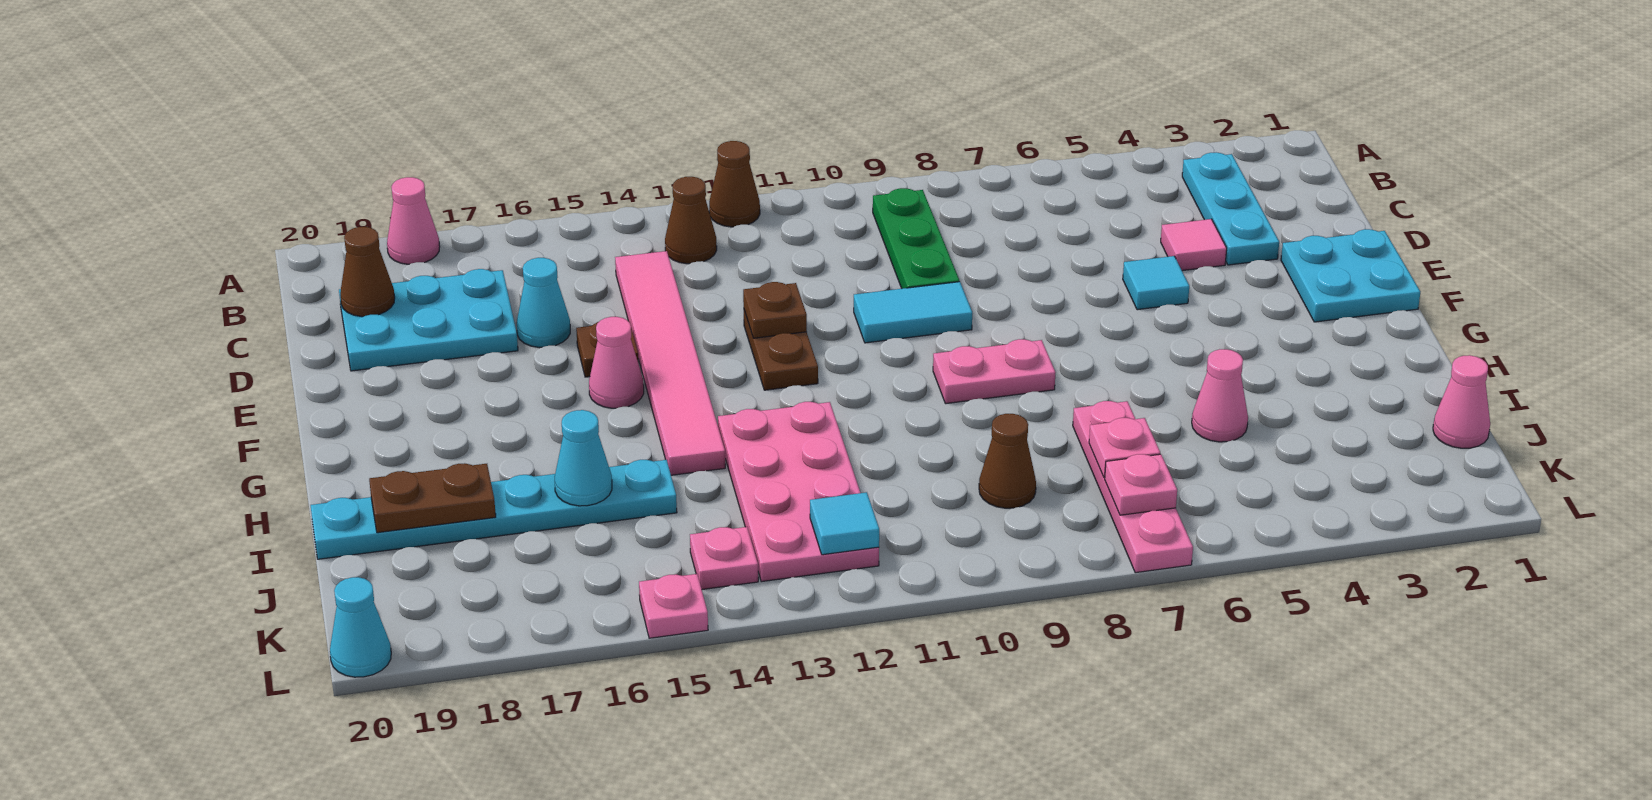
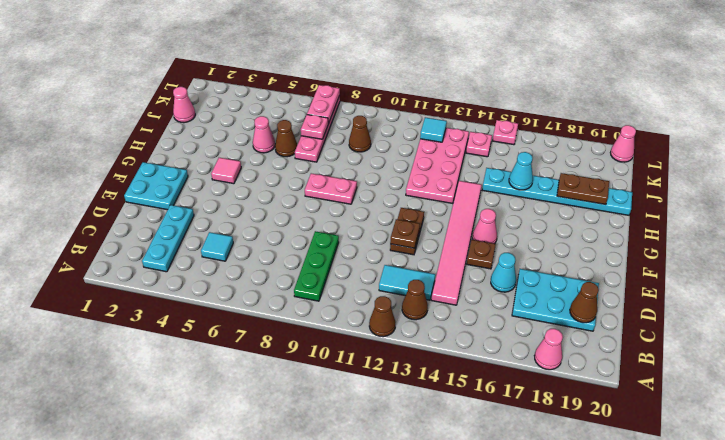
pink tile D4 level 1 -> pink tile G4 level 1
cyan tile E5 level 1 -> cyan tile C5 level 1
cyan tile E9:E10 level 1 -> cyan tile C12:C13 level 1
none -> brown cone I6 level 1
pink plate K7 level 2 -> pink plate K7:L7 level 2
cyan cone L20 level 1 -> pink cone L20 level 1

